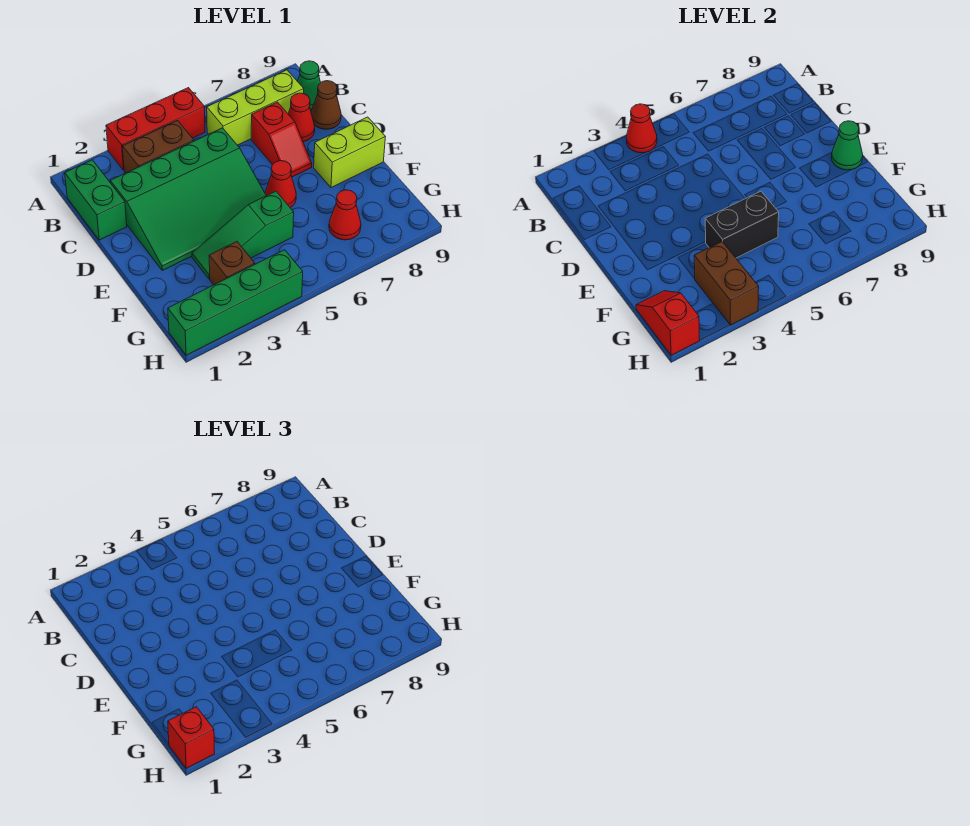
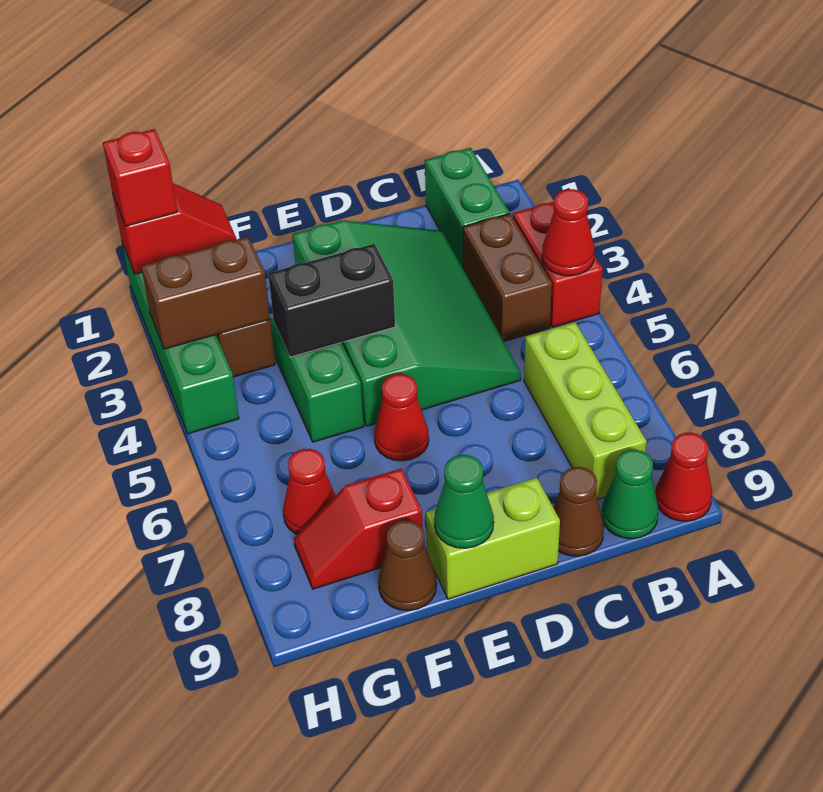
red brick A3:A5 level 1 -> red brick A3:A4 level 1
green brick B1:C1 level 1 -> green brick B1:B2 level 1
green slope C2:E5 level 1 top C -> green slope C2:E5 level 1 top E
red slope C7:D7 level 1 top C -> red slope F8:G8 level 1 top F
red cone C8 level 1 -> red cone A9 level 1
lime brick E8:E9 level 1 -> lime brick D9:E9 level 1
black brick F4:F5 level 2 -> black brick E4:F4 level 2
none -> brown cone F9 level 1

